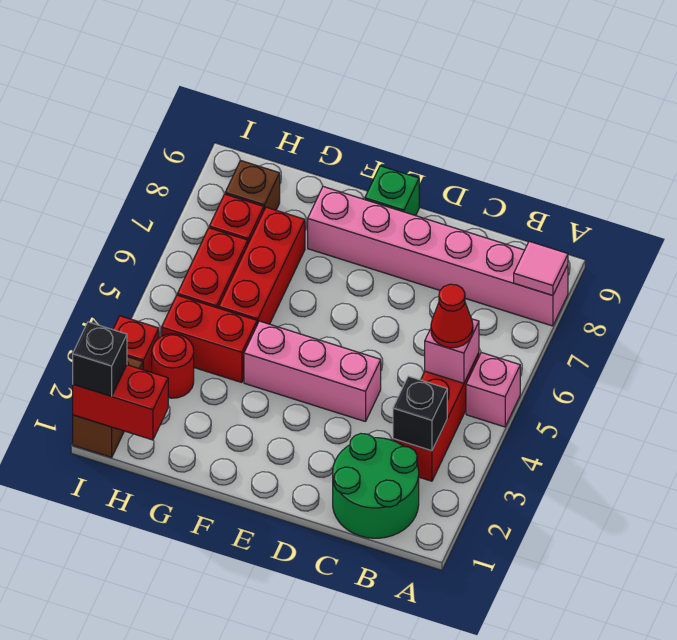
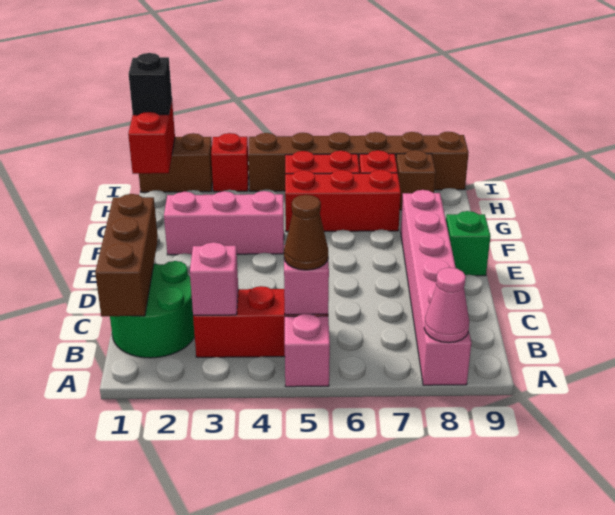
pink tile A8 level 2 -> pink cone A8 level 2
none -> brown brick B1:D1 level 2
black brick B3 level 2 -> pink brick B3 level 2
red cone B5 level 3 -> brown cone B5 level 3
pink brick D4:F4 level 1 -> pink brick F2:F4 level 1
red brick G4:H4 level 1 -> none
red round brick H3 level 1 -> none
none -> brown brick I4:I9 level 1

